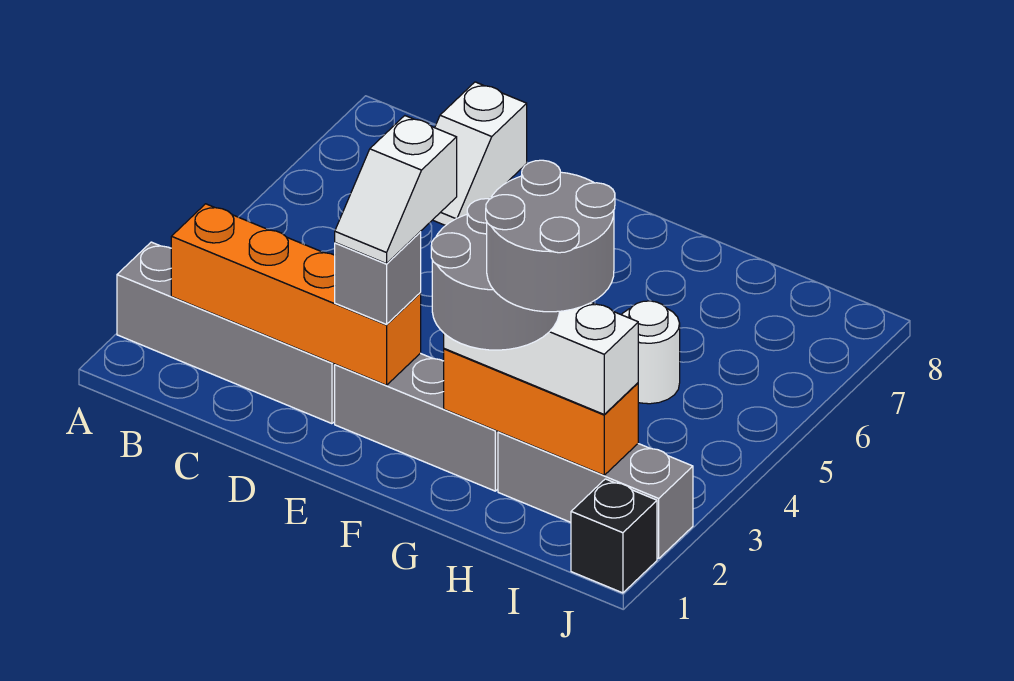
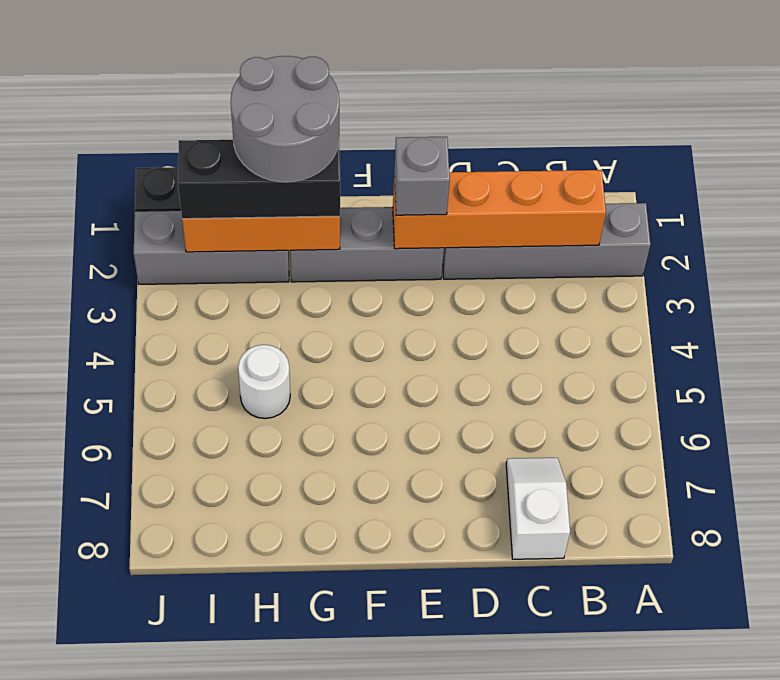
white slope E2:E3 level 4 top 3 -> none
white brick G2:I2 level 3 -> black brick G2:I2 level 3
grey round brick H1:I2 level 5 -> none

